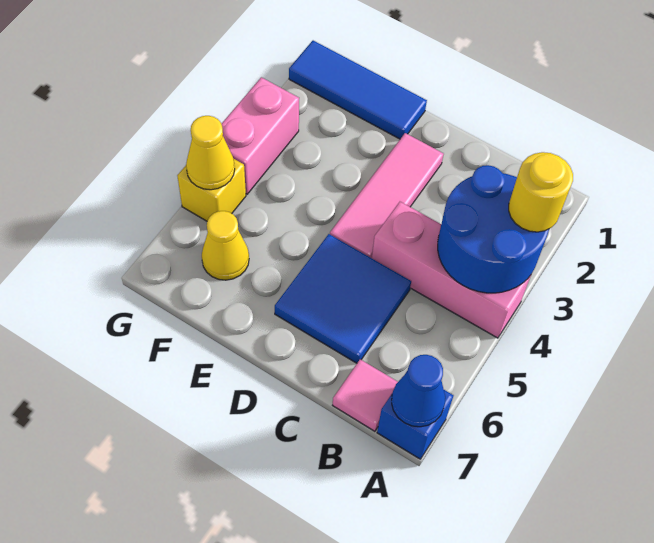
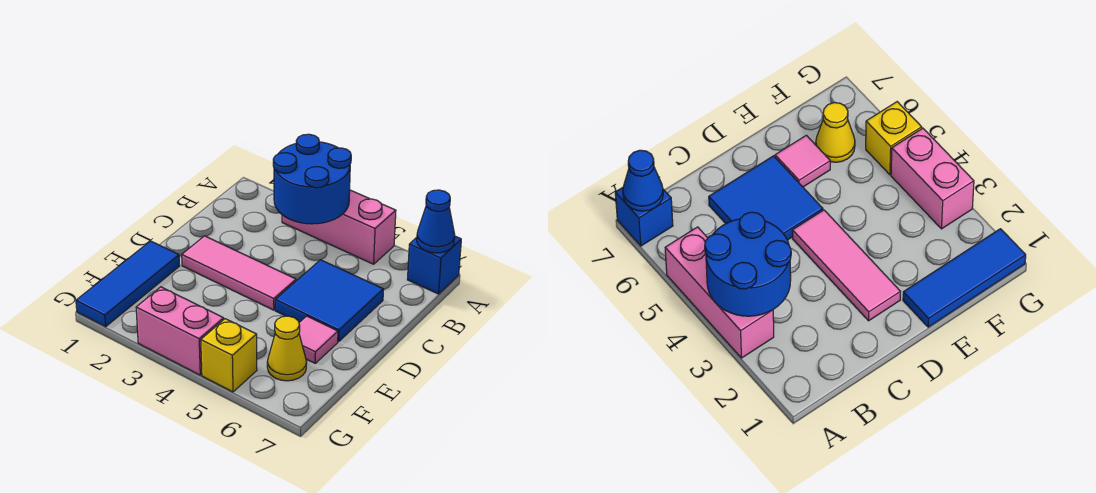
yellow round brick A3 level 3 -> none
pink brick A4:C4 level 1 -> pink brick A3:A5 level 1
pink tile B7 level 1 -> pink tile E6 level 1
yellow cone G5 level 2 -> none

